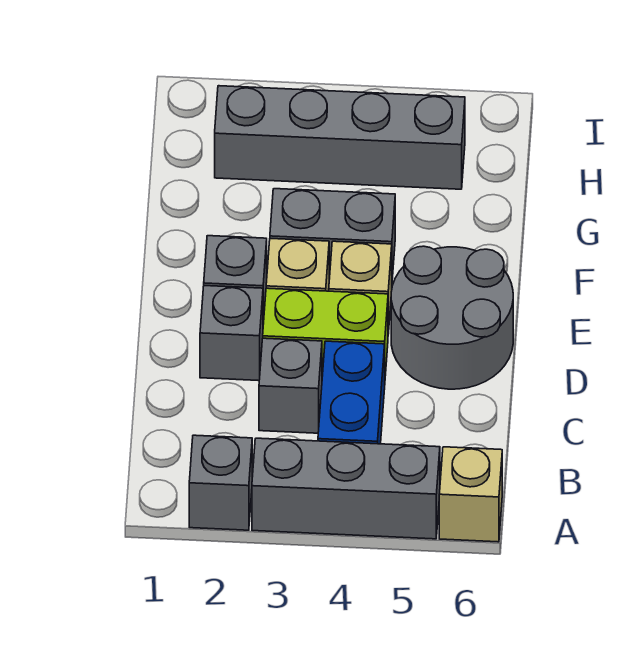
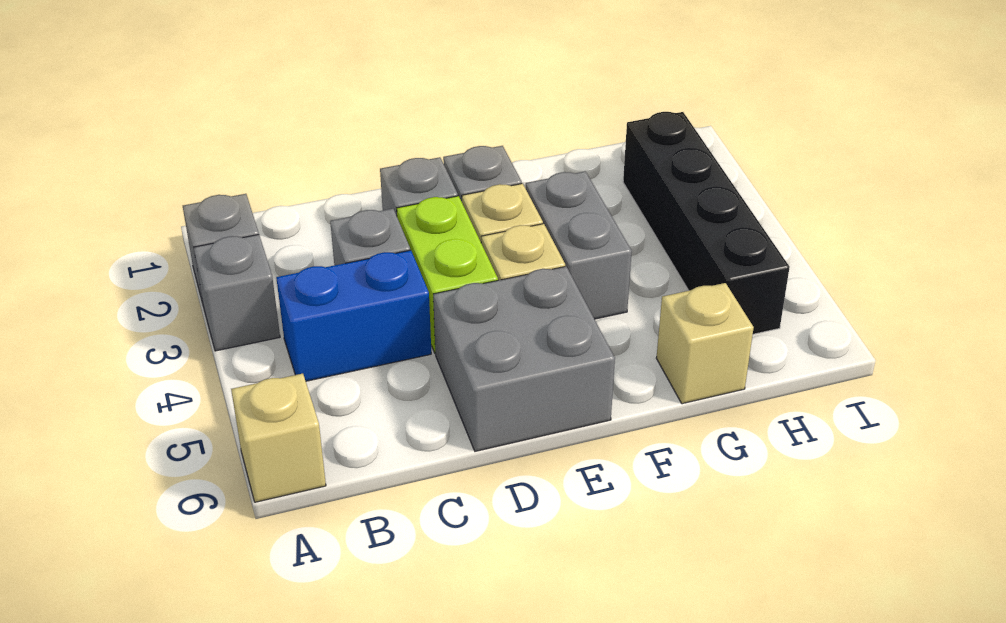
grey brick A3:A5 level 1 -> grey brick A3 level 1
grey round brick D5:E6 level 1 -> grey brick D5:E6 level 1
none -> tan brick G6 level 1
grey brick H2:H5 level 1 -> black brick H2:H5 level 1

